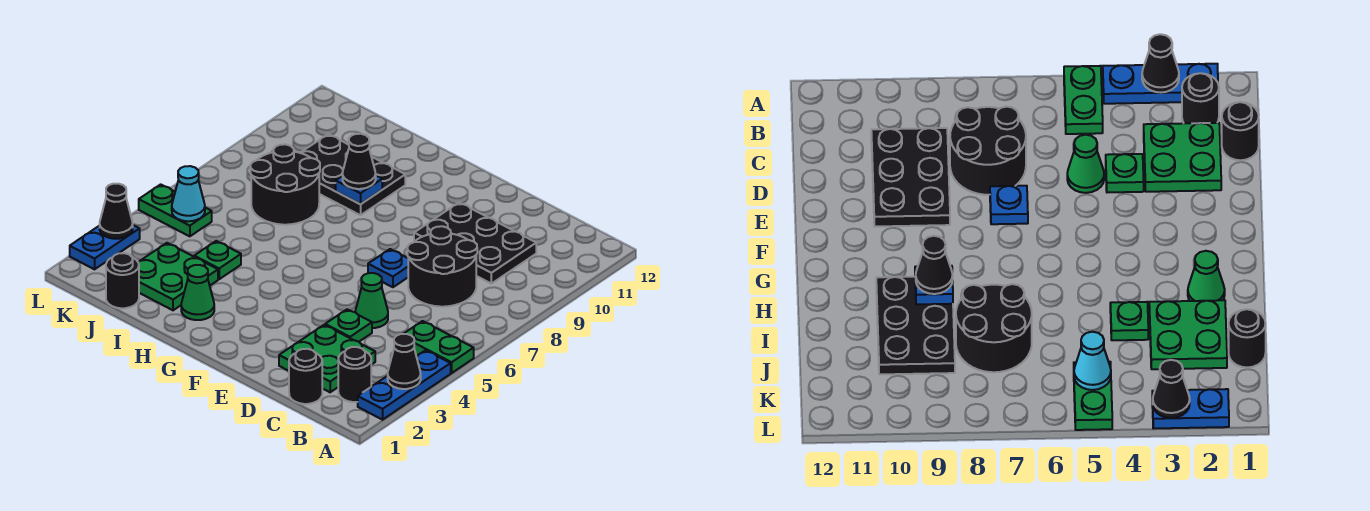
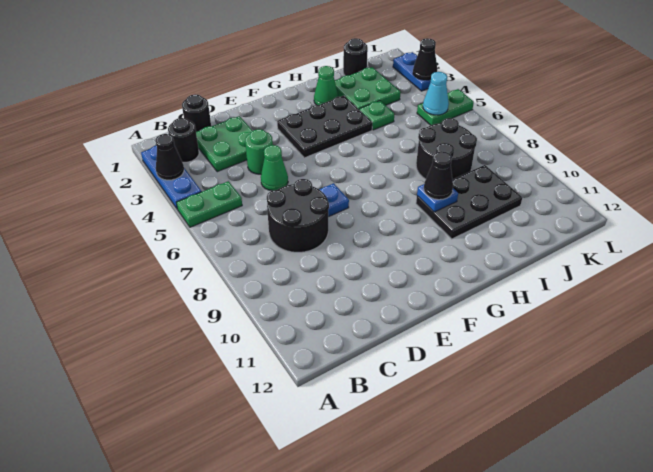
black plate C9:E10 level 1 -> black plate F3:H4 level 1
green plate D4 level 1 -> green round brick D4 level 1

